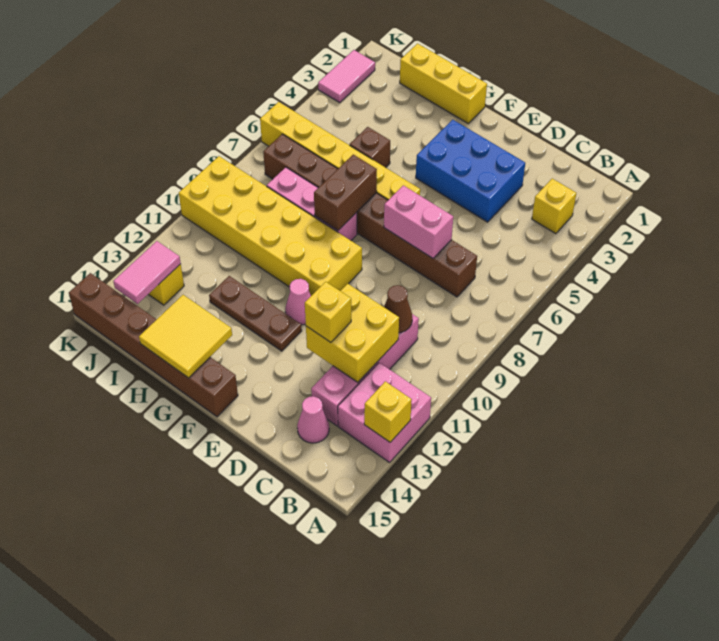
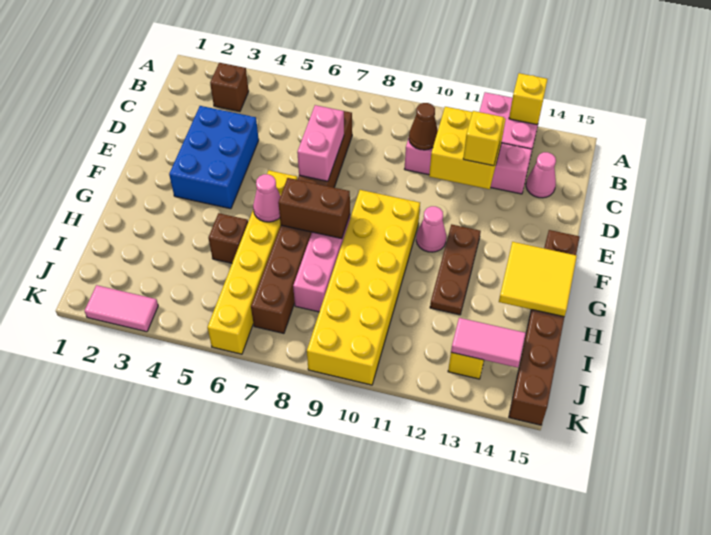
yellow brick B3 level 1 -> brown brick B3 level 1
yellow brick G1:I1 level 1 -> none
none -> pink cone G6 level 2

